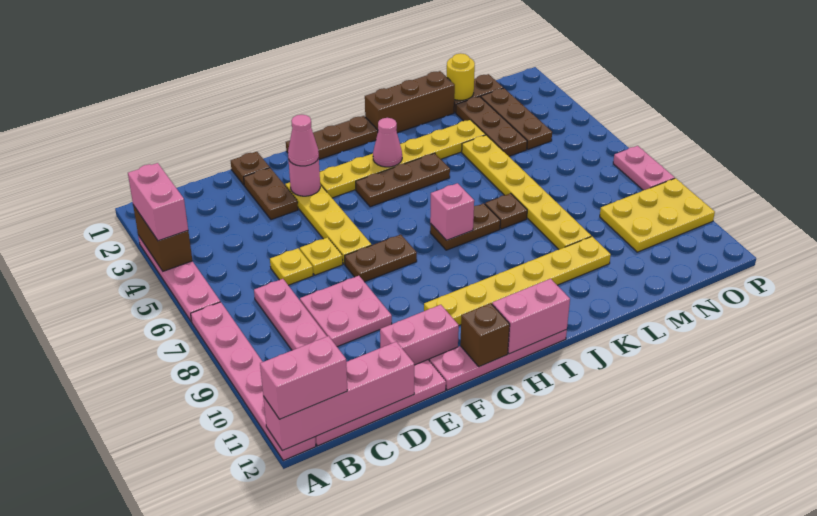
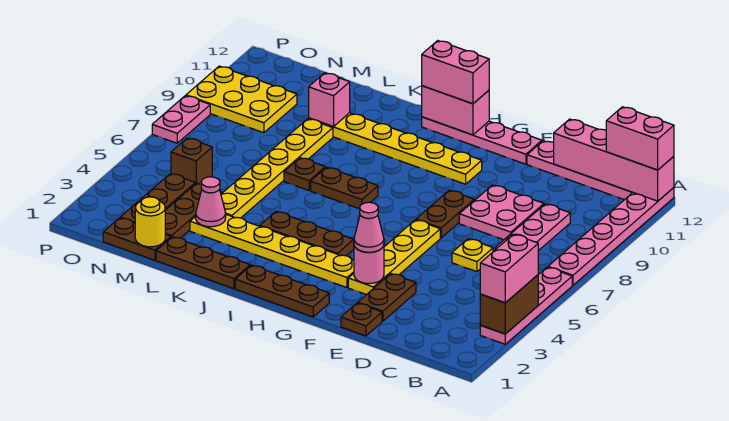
yellow plate E6 level 1 -> none
pink brick E11:F11 level 1 -> pink brick H12:I12 level 3
brown plate F7:G7 level 1 -> brown plate F7:F8 level 1
brown brick G12 level 2 -> brown brick N5 level 1
pink cone I3 level 2 -> pink cone L3 level 2
pink brick I7 level 2 -> pink brick L10 level 2
brown brick J1:L1 level 1 -> brown plate J1:L1 level 1

